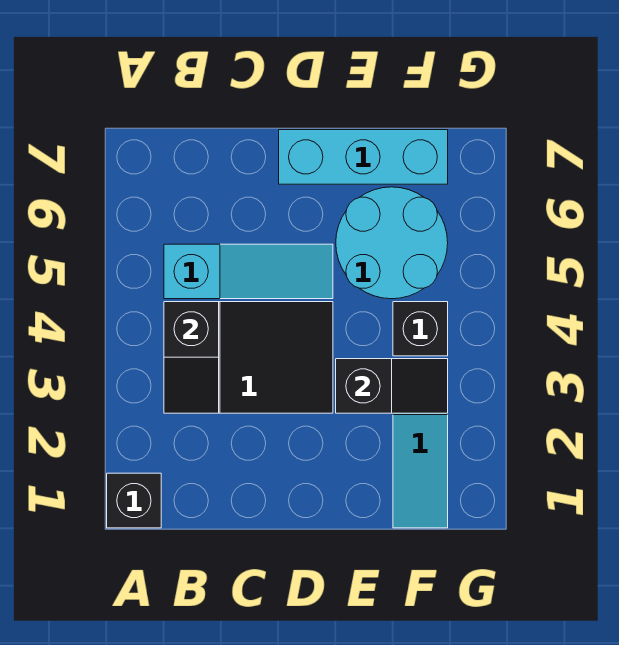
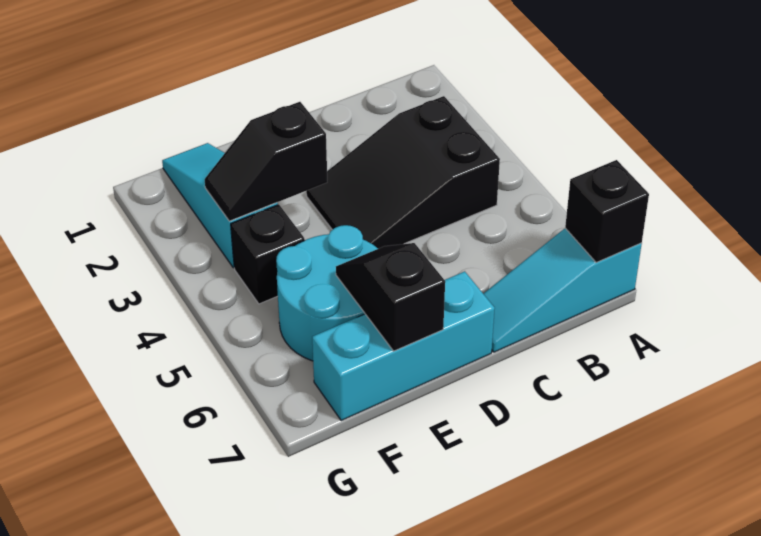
black brick A1 level 1 -> black brick A7 level 2
black slope B3:B4 level 2 top 4 -> black slope E6:E7 level 2 top 7
cyan slope B5:D5 level 1 top B -> cyan slope A7:C7 level 1 top A

